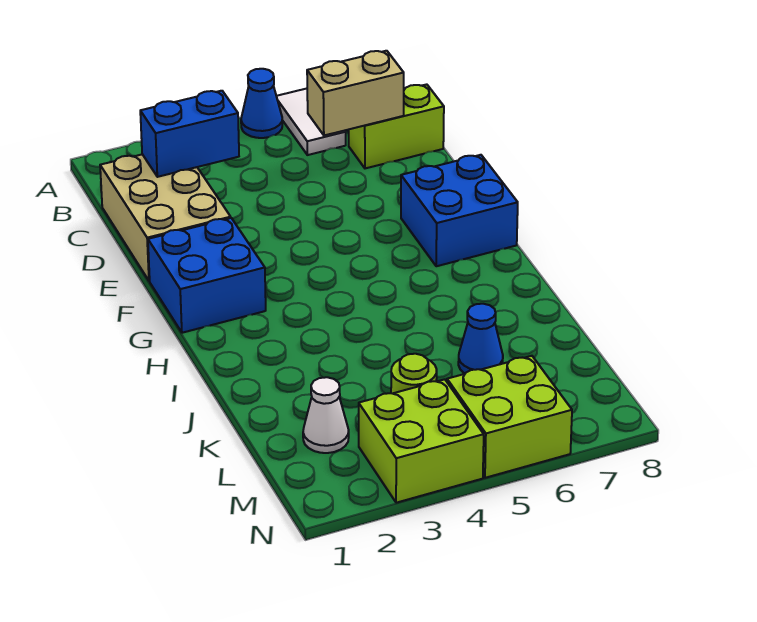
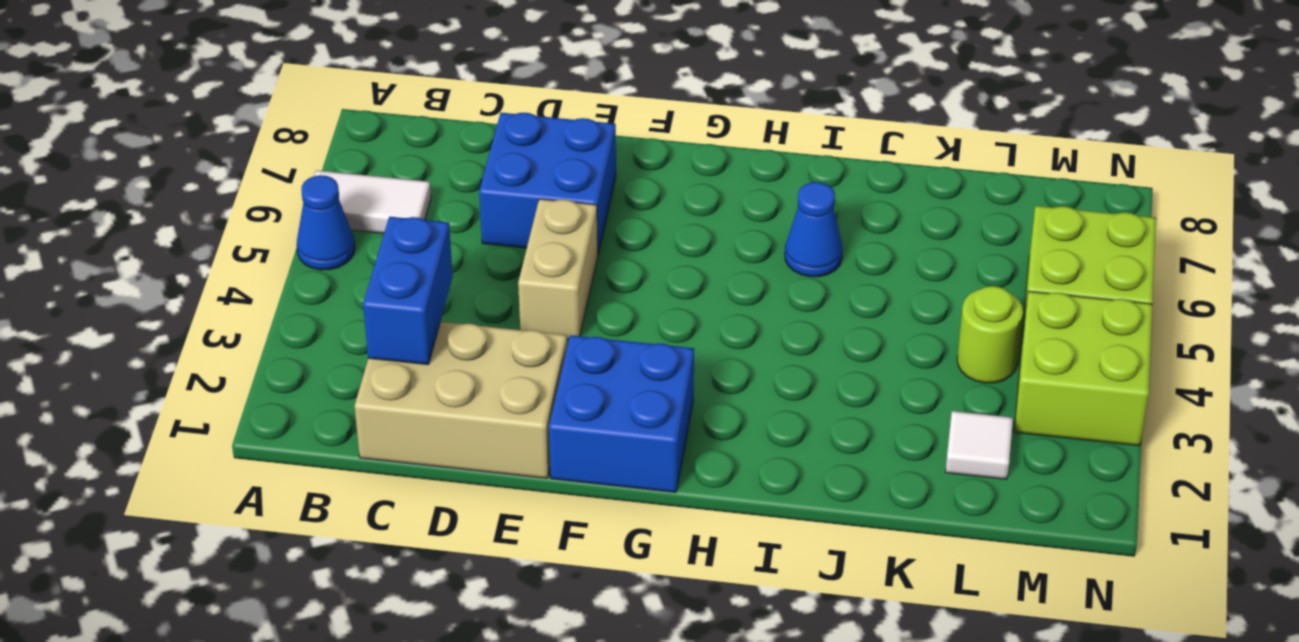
tan brick C6:C7 level 2 -> tan brick E4:E5 level 1
lime brick C7:C8 level 1 -> none
blue brick F7:G8 level 1 -> blue brick D6:E7 level 1
blue cone K6 level 1 -> blue cone I6 level 1
white cone L2 level 1 -> white tile L2 level 1

